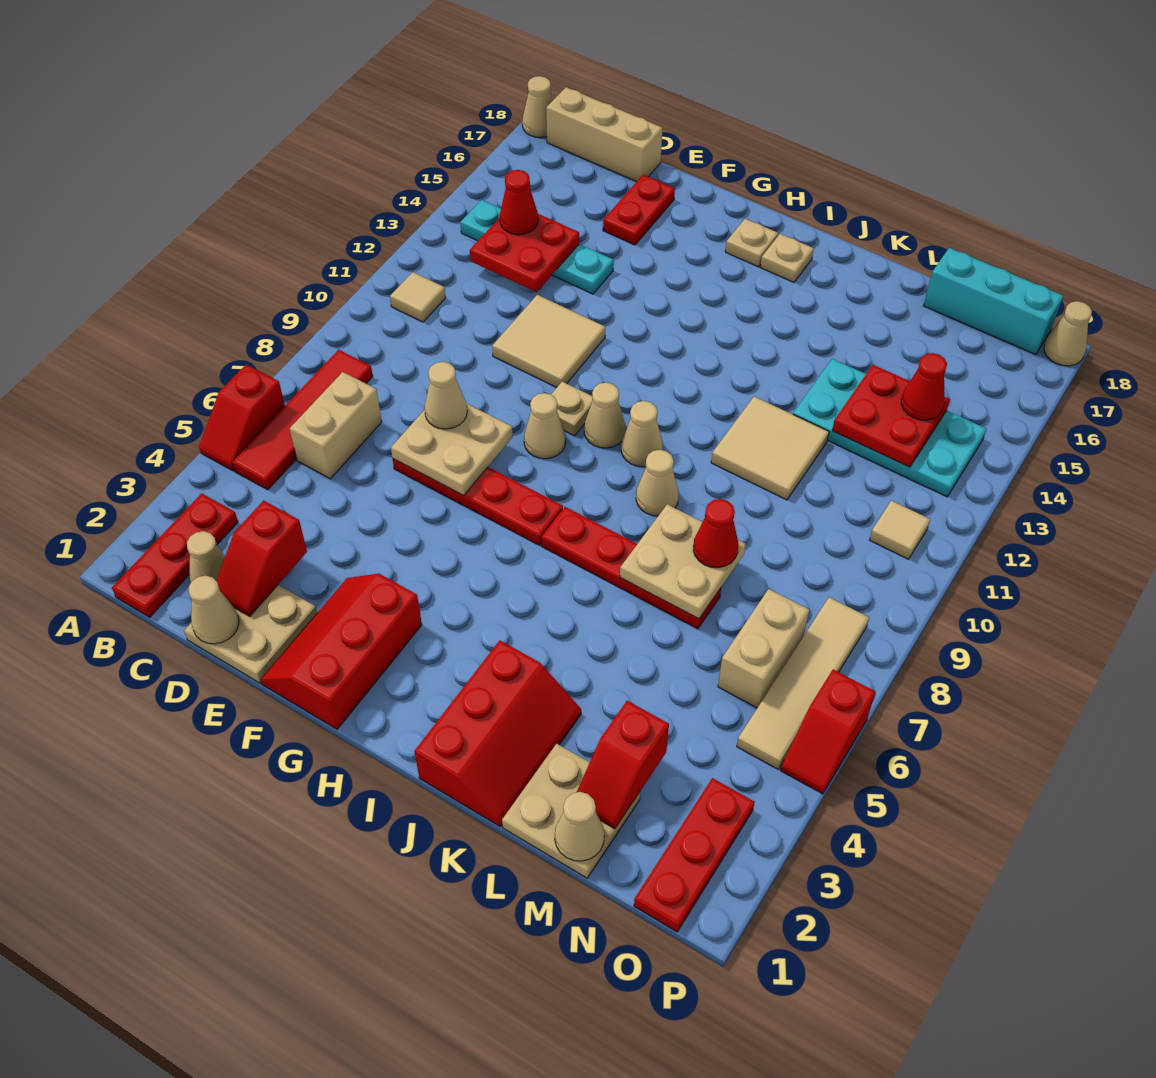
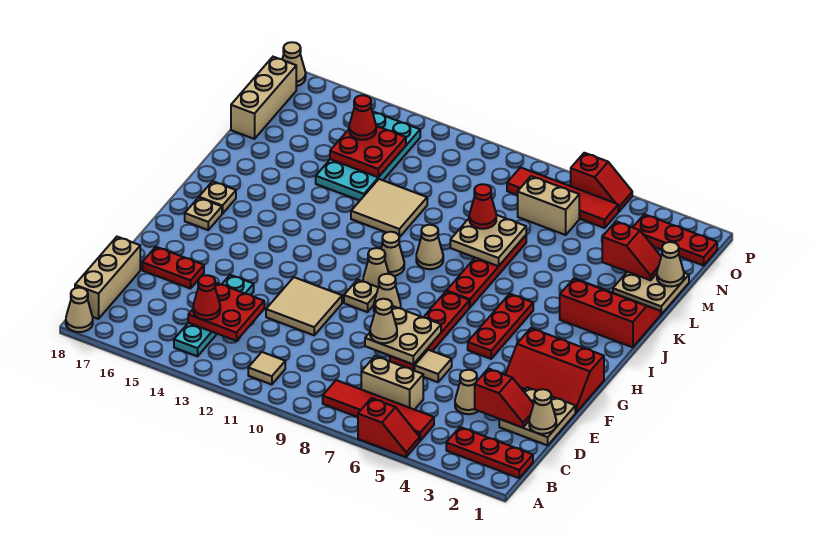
tan cone C2 level 1 -> tan cone D4 level 1
none -> red plate G5:I5 level 1
cyan brick M18:O18 level 1 -> tan brick M18:O18 level 1
tan tile O5:O8 level 1 -> red tile O5:O8 level 1
tan tile O11 level 1 -> tan tile E6 level 1

